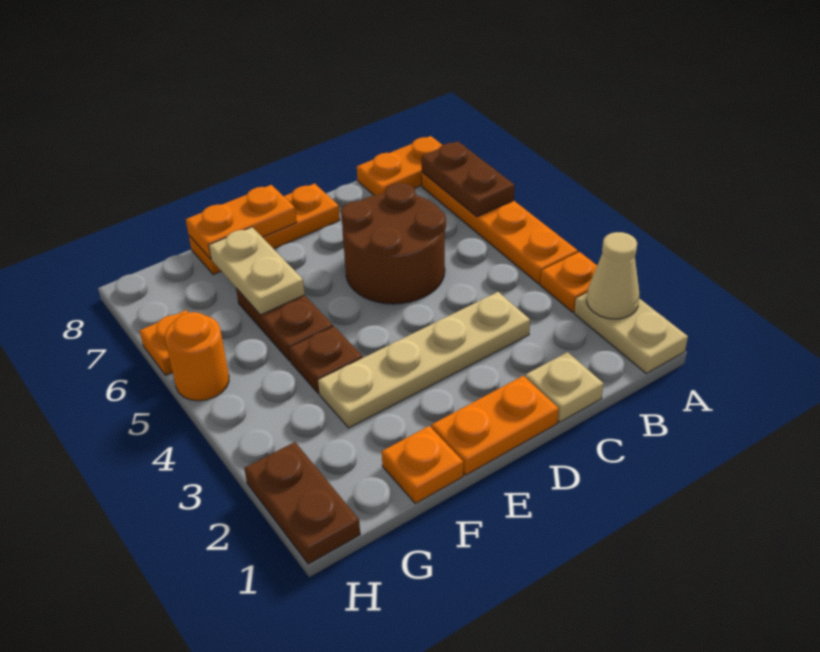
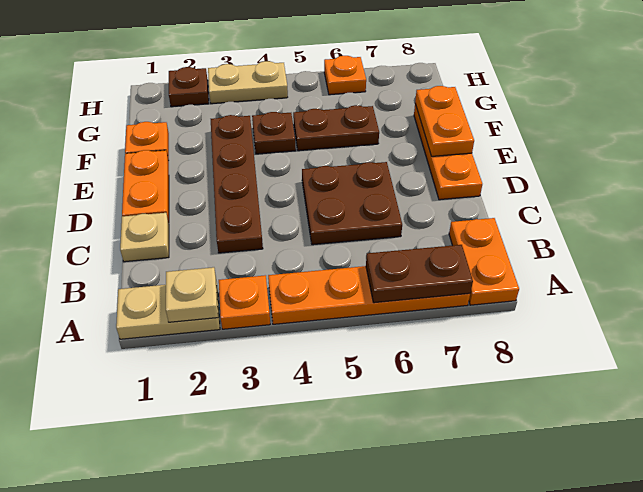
tan cone A2 level 2 -> tan plate A2 level 2
tan plate C3:F3 level 1 -> brown plate C3:F3 level 1
brown round brick C5:D6 level 1 -> brown plate C5:D6 level 1
tan plate F6:F7 level 2 -> tan plate H3:H4 level 1
brown plate H1:H2 level 1 -> brown plate H2 level 1
orange round brick H5 level 1 -> none

